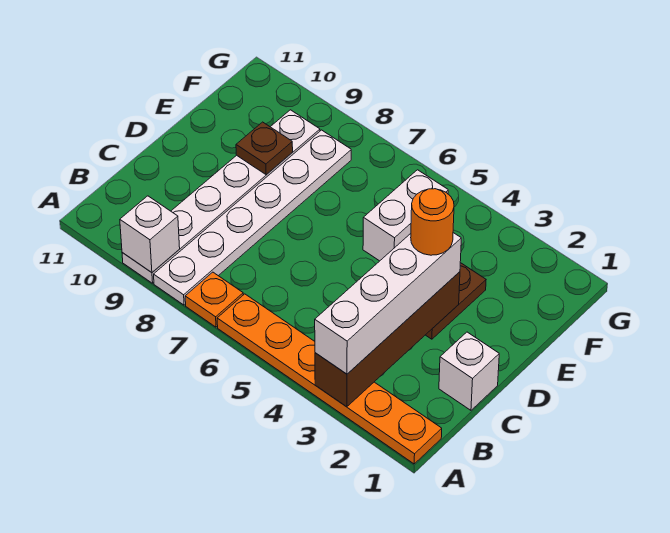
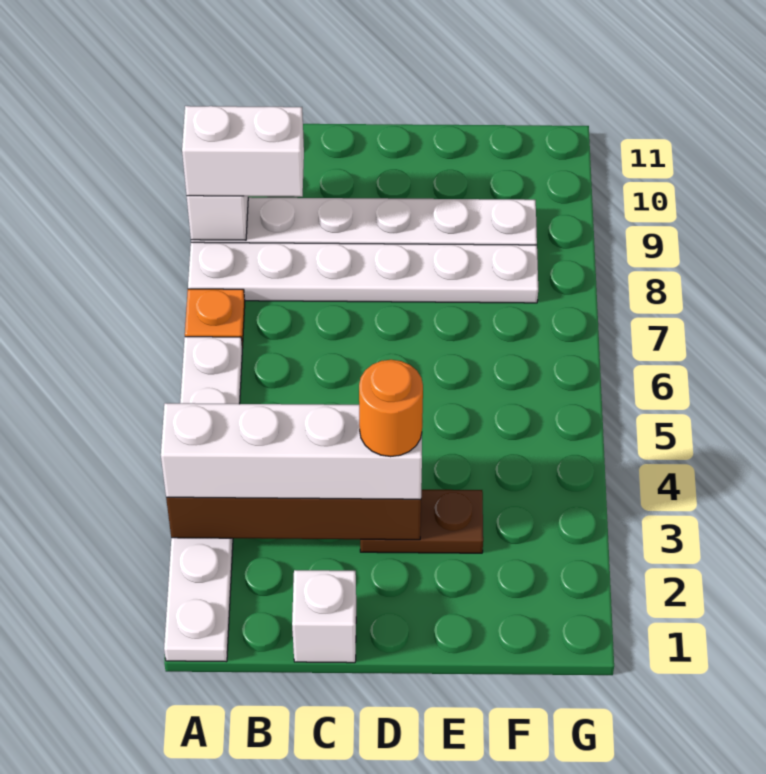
orange plate A1:A6 level 1 -> white plate A1:A6 level 1
white brick E5:F5 level 1 -> white brick A9:B9 level 3
brown plate E9 level 2 -> none

